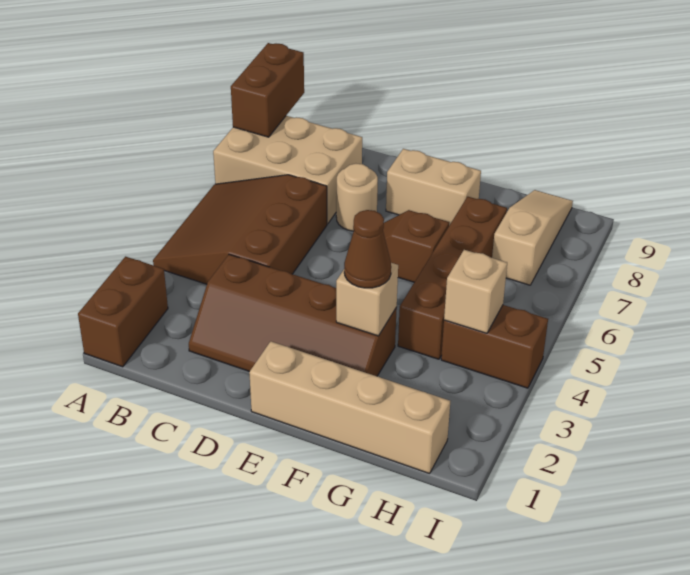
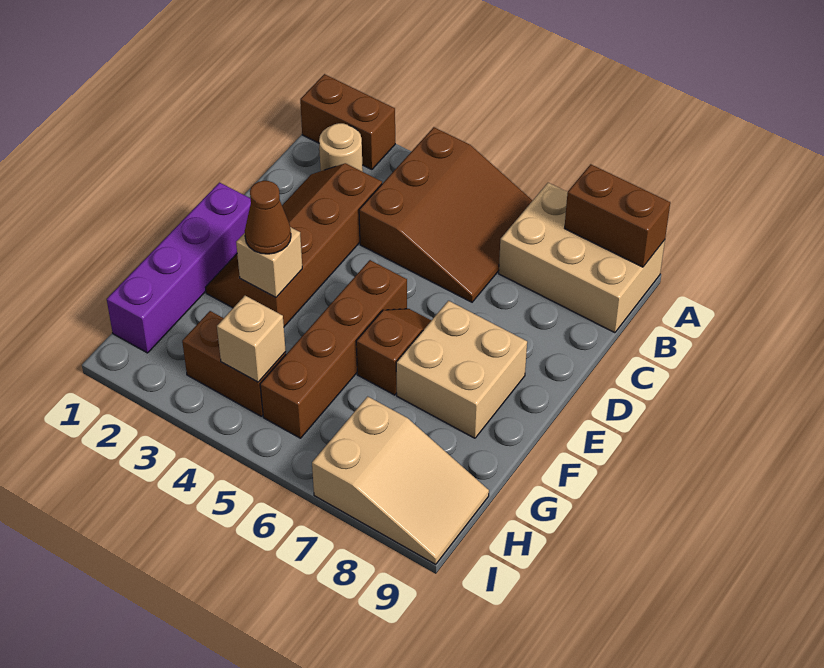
brown slope A4:C6 level 1 top C -> brown slope A4:C6 level 1 top 4
tan brick A7:C8 level 1 -> tan brick A7:B9 level 1
tan round brick D7 level 1 -> tan round brick B2 level 1
tan brick E1:H1 level 1 -> purple brick E1:H1 level 1
tan brick E8:F8 level 1 -> tan brick E7:F8 level 1
brown brick G4:G7 level 1 -> brown brick E5:H5 level 1
brown brick H4:I4 level 1 -> brown brick H3:H4 level 1
tan slope H7:H9 level 1 top 7 -> tan slope H7:I9 level 1 top 7

